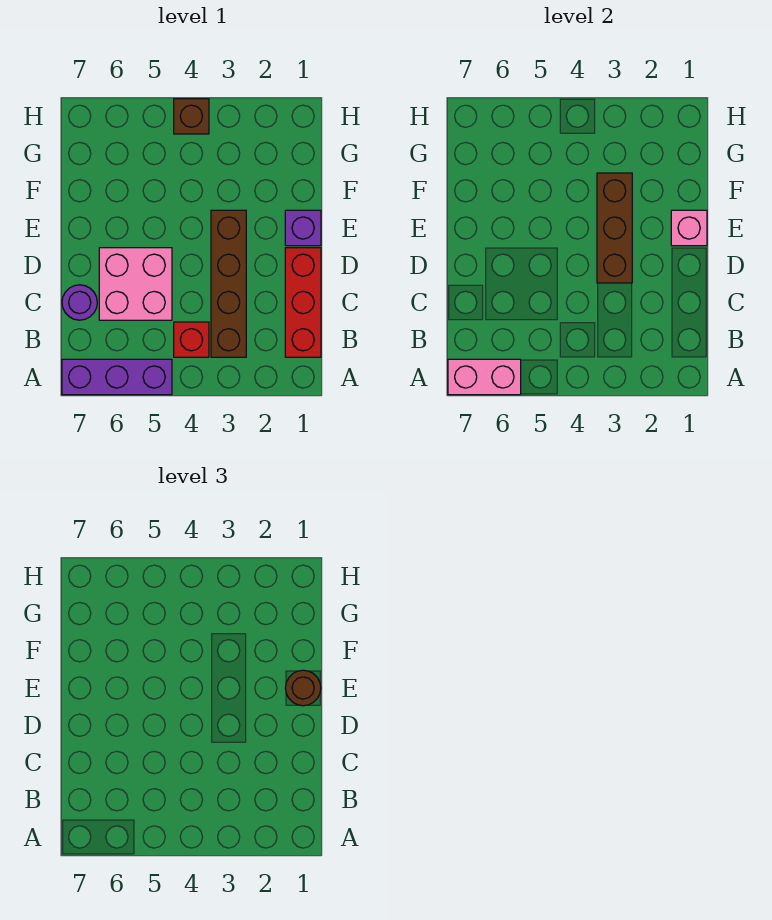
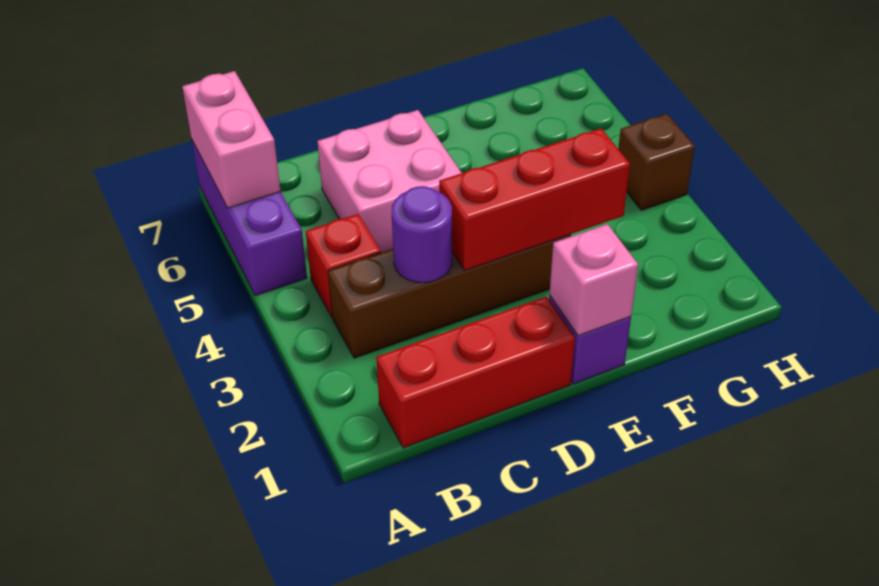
purple round brick C7 level 1 -> purple round brick C3 level 2
brown brick D3:F3 level 2 -> red brick D3:F3 level 2
brown round brick E1 level 3 -> none

